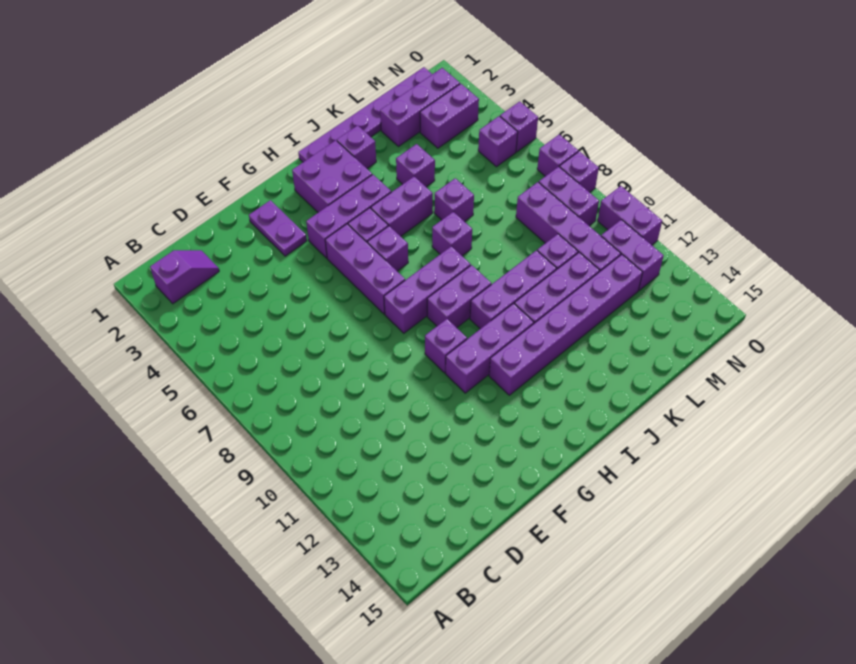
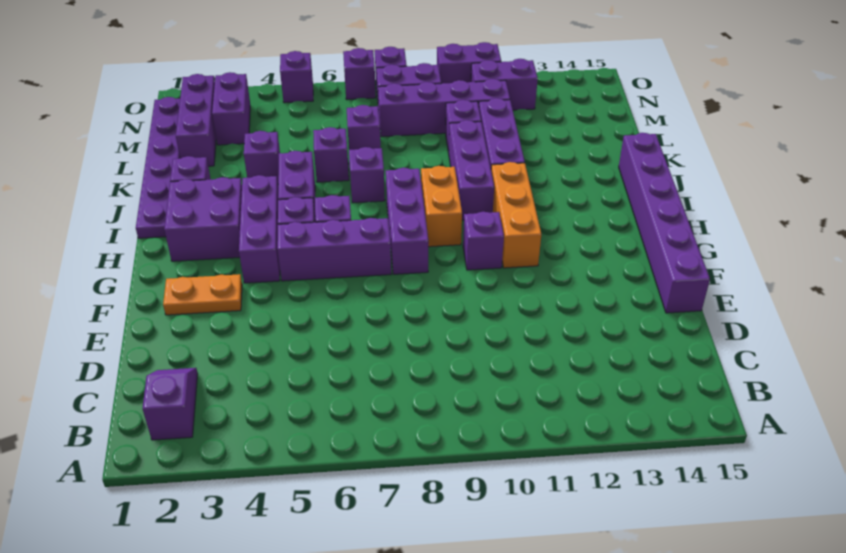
purple plate F2:F3 level 1 -> orange plate F2:F3 level 1
purple brick G11:I11 level 1 -> orange brick G11:I11 level 1
purple brick H9:I9 level 1 -> orange brick H9:I9 level 1
purple brick H12:M12 level 1 -> purple brick E15:J15 level 1
purple brick N5 level 1 -> purple brick L7 level 1

